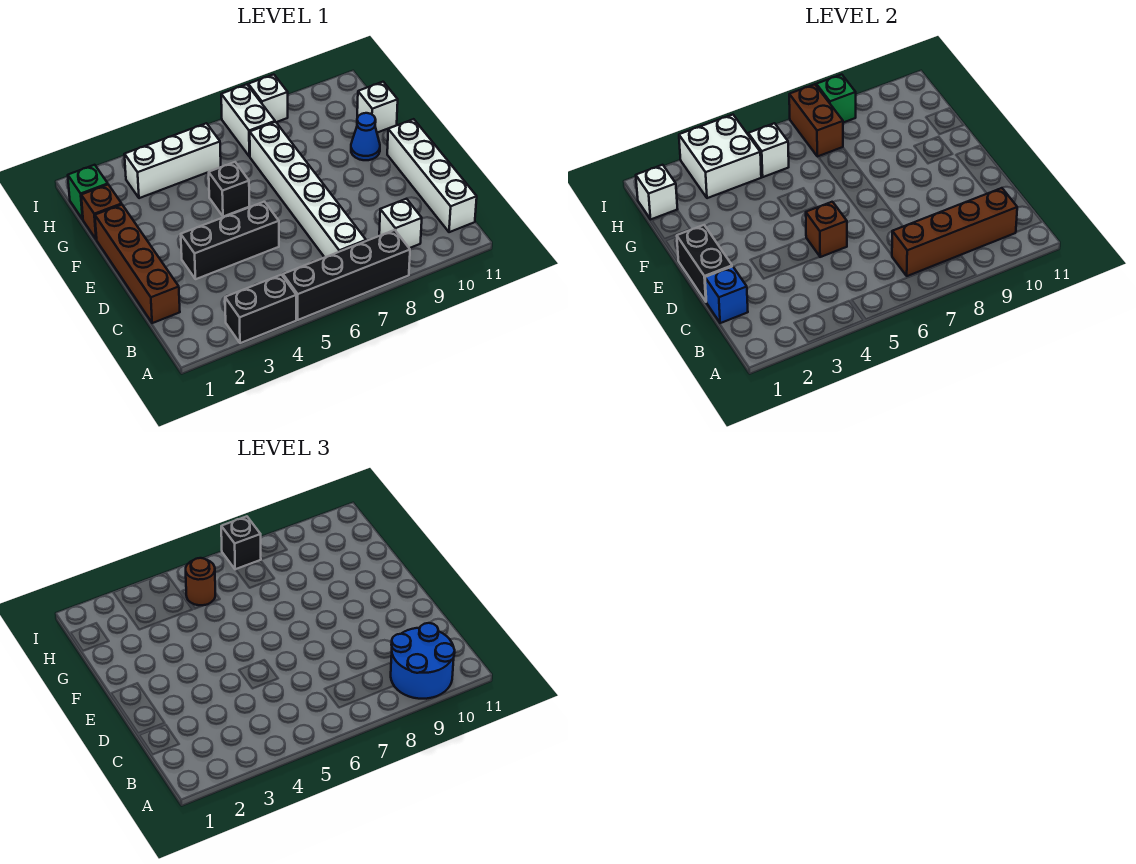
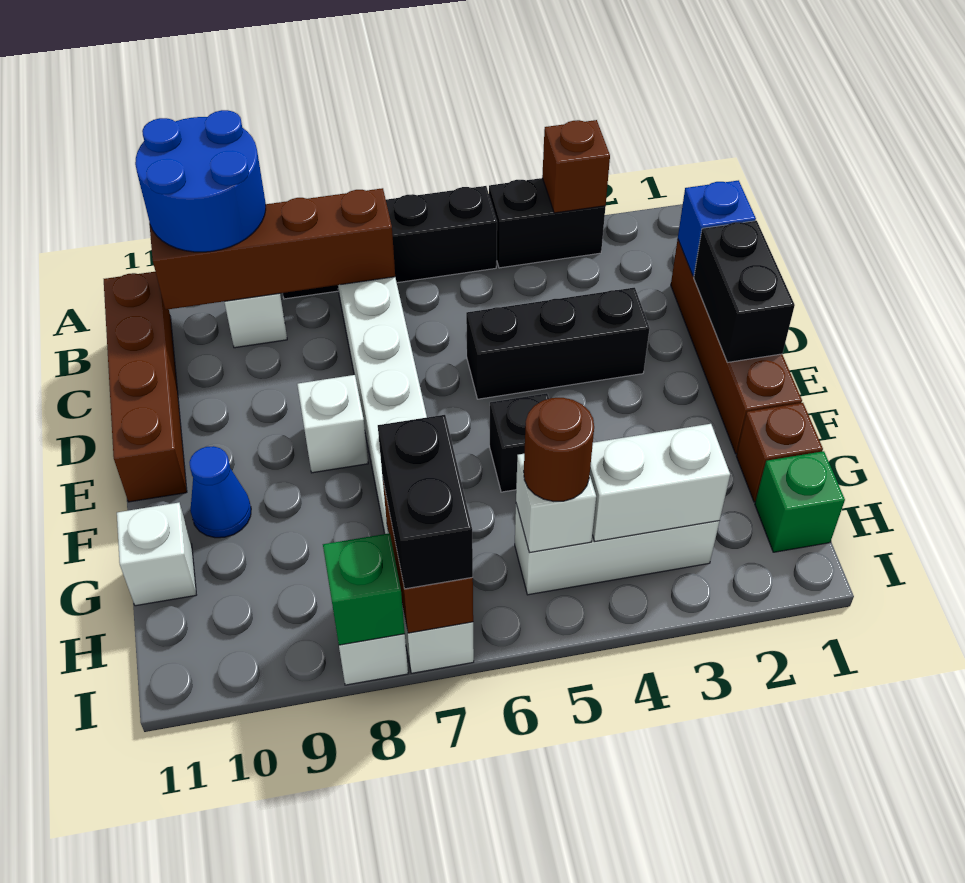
white brick B11:E11 level 1 -> brown brick B11:E11 level 1
brown brick D5 level 2 -> brown brick A3 level 2
white brick H1 level 2 -> white brick E8 level 1
white brick H3:I4 level 2 -> white brick H3:H4 level 2
black brick I7 level 3 -> black brick H7:I7 level 3

